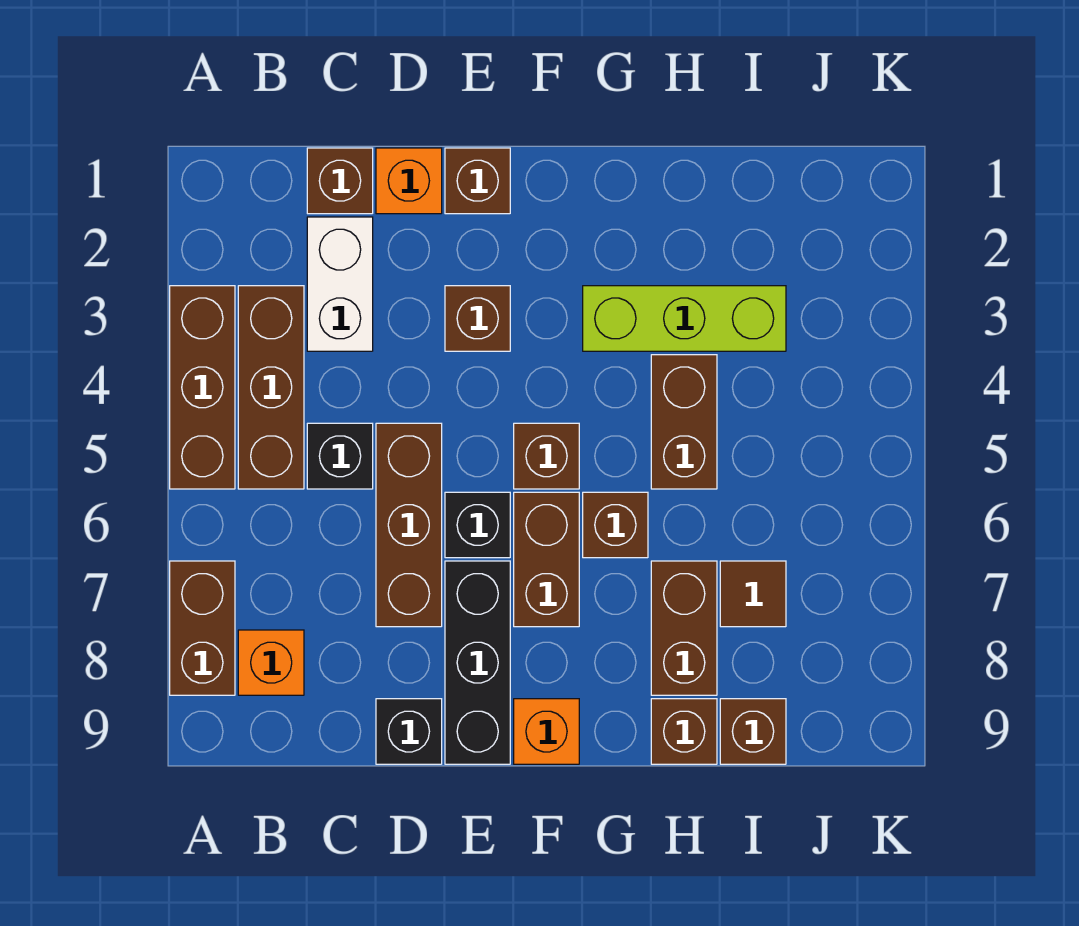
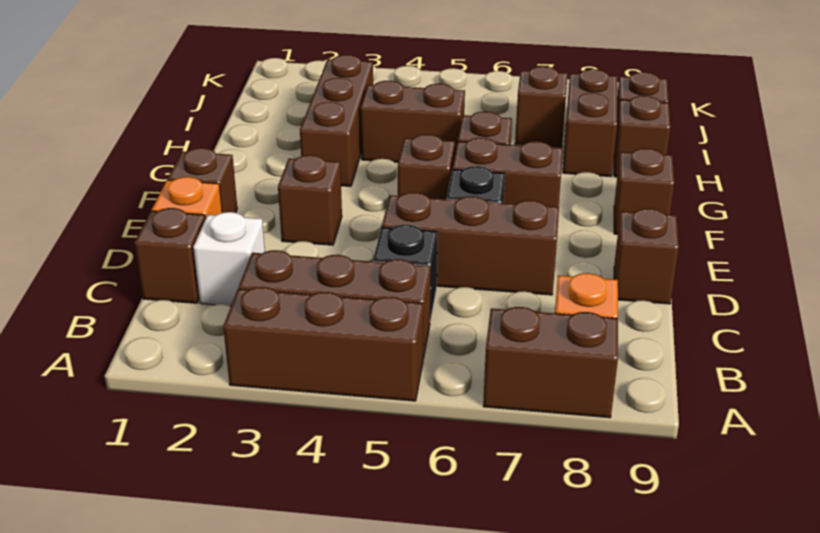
white brick C2:C3 level 1 -> white brick C2 level 1
black brick D9 level 1 -> brown brick D9 level 1
black brick E7:E9 level 1 -> none
orange brick F9 level 1 -> brown brick F9 level 1
lime brick G3:I3 level 1 -> brown brick G3:I3 level 1
brown brick H7:H8 level 1 -> brown brick H8:I8 level 1
brown tile I7 level 1 -> brown brick I7 level 1

